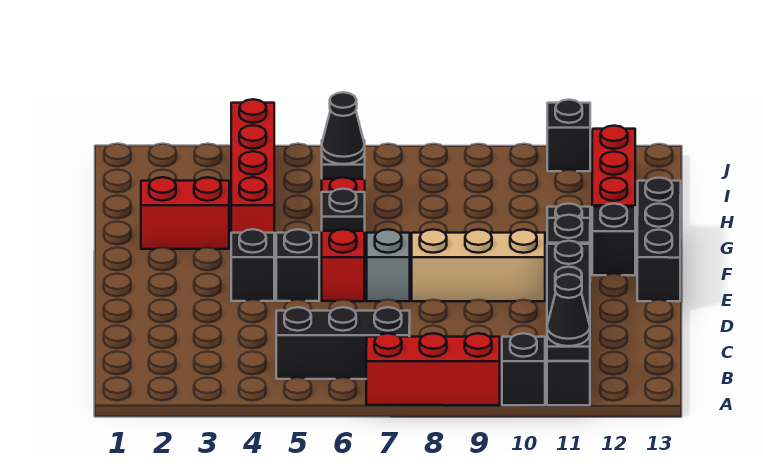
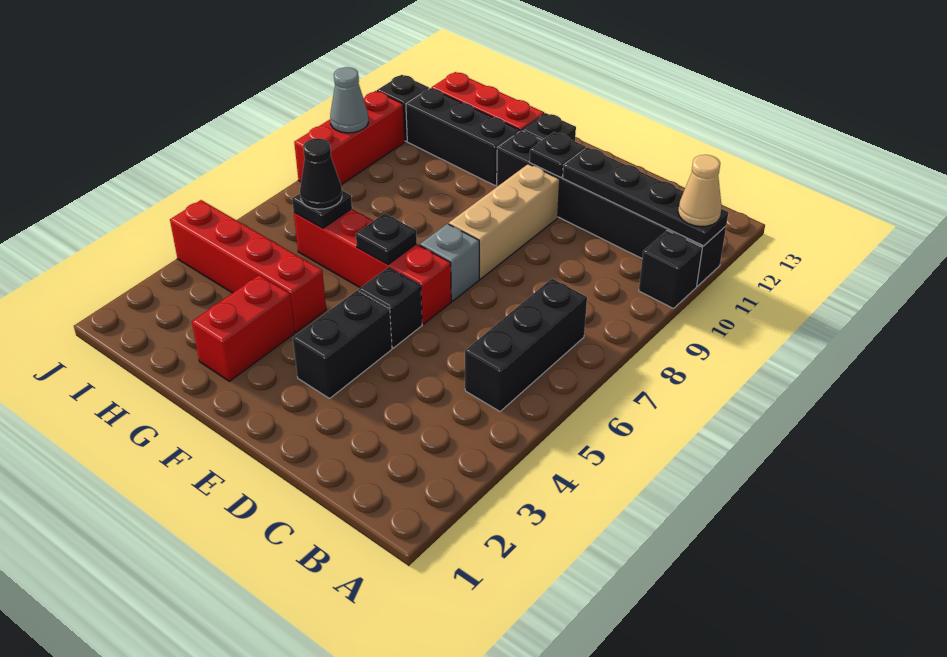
red brick A7:A9 level 1 -> red brick J8:J10 level 1
black cone A11 level 3 -> tan cone A11 level 3
black brick E4 level 1 -> black brick E3:E4 level 1
black brick E13:G13 level 1 -> black brick G11:I11 level 1
none -> grey cone J9 level 2

